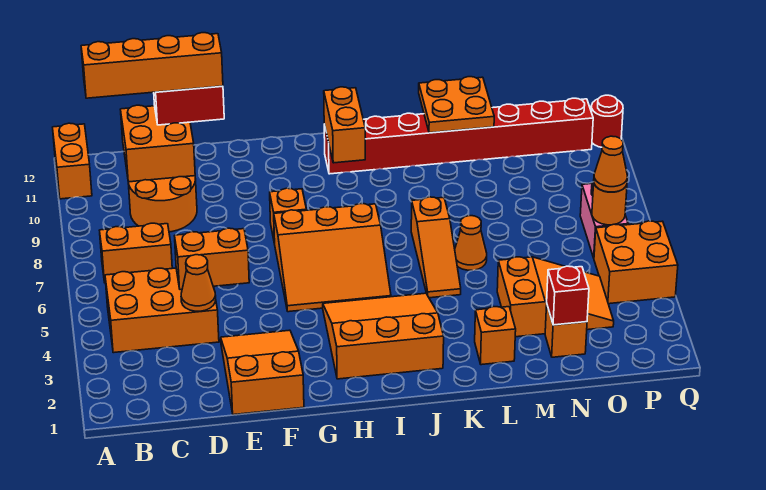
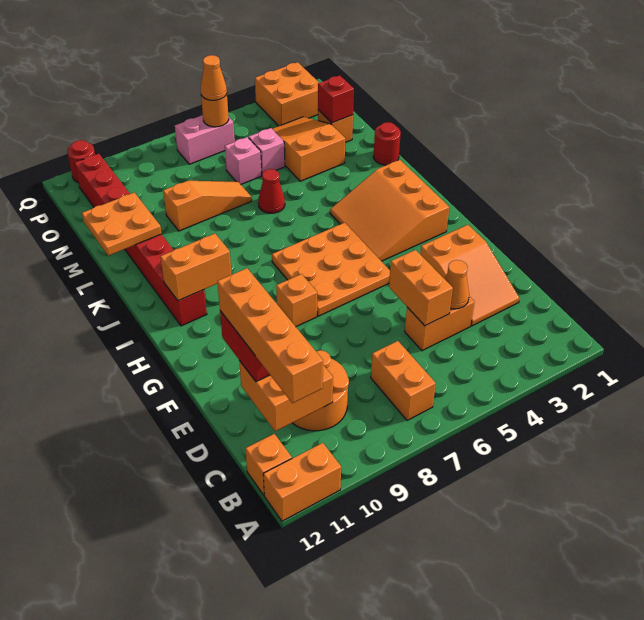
orange brick B4:D5 level 1 -> orange brick D4:D5 level 1
orange slope E1:F3 level 1 top 1 -> orange slope D2:F3 level 1 top F
orange slope G5:I7 level 1 top 7 -> orange plate G5:I7 level 1
orange slope K5:K7 level 1 top 7 -> orange slope M7:M9 level 1 top 9
none -> red round brick L1 level 1
orange brick L2 level 1 -> orange brick B12 level 1
orange cone L6 level 1 -> red cone L6 level 1
none -> pink brick N5 level 1
none -> pink brick N6 level 1
orange brick P4:Q5 level 1 -> orange brick P2:Q3 level 1

